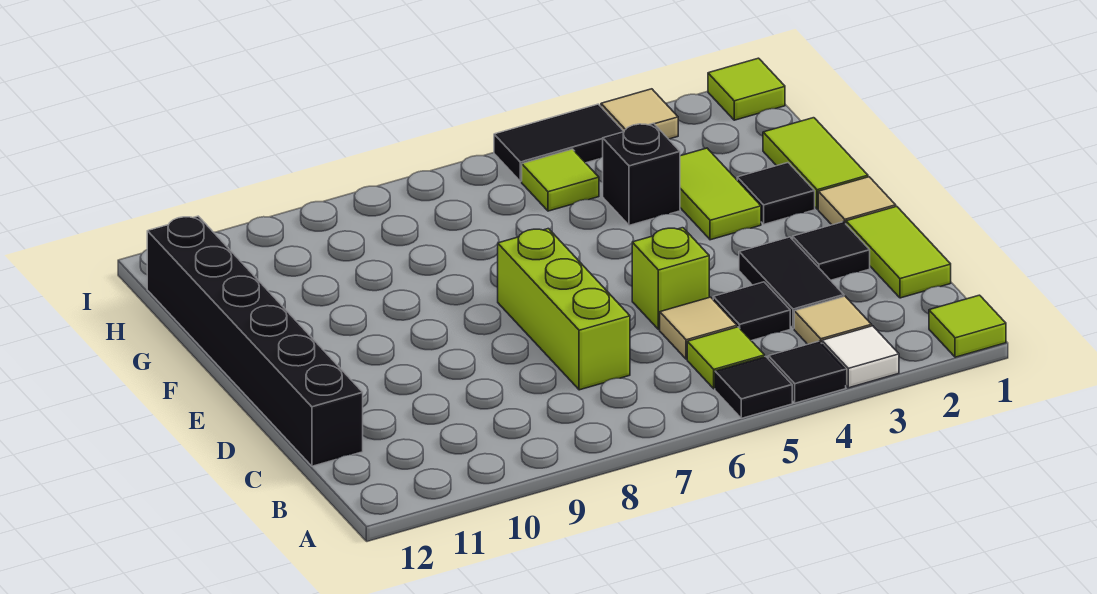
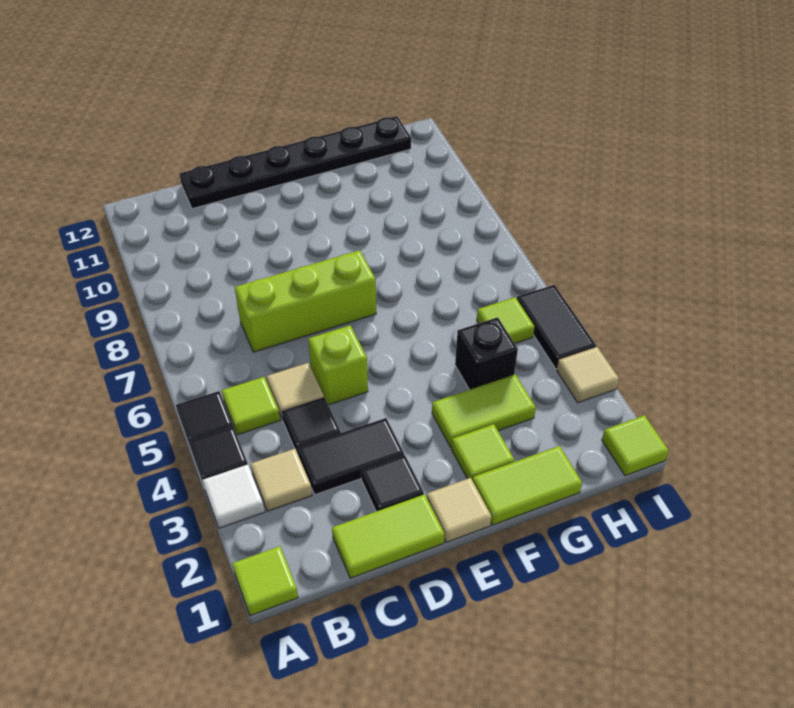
black brick C12:H12 level 1 -> black plate C12:H12 level 1
black tile F2 level 1 -> lime tile F2 level 1

